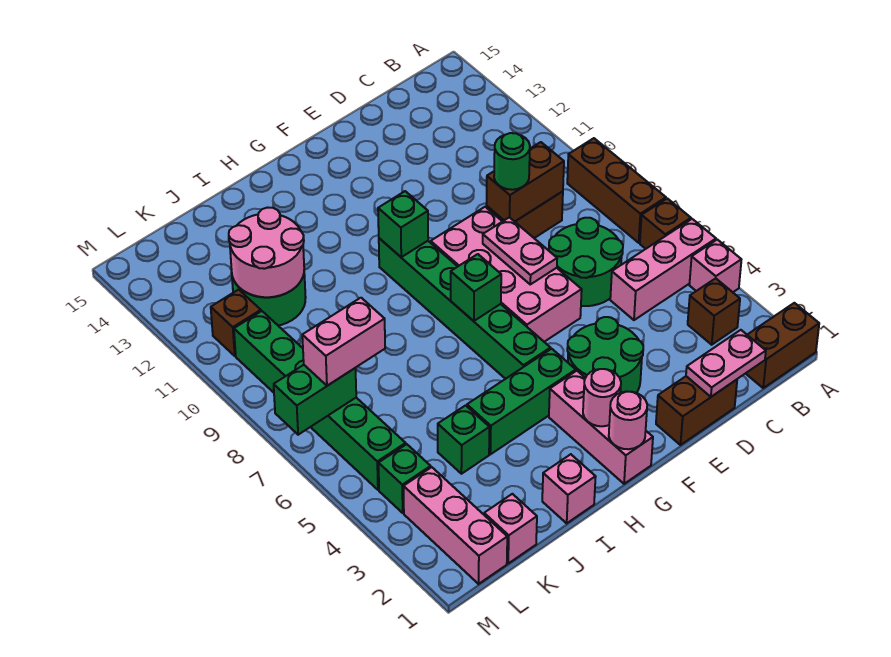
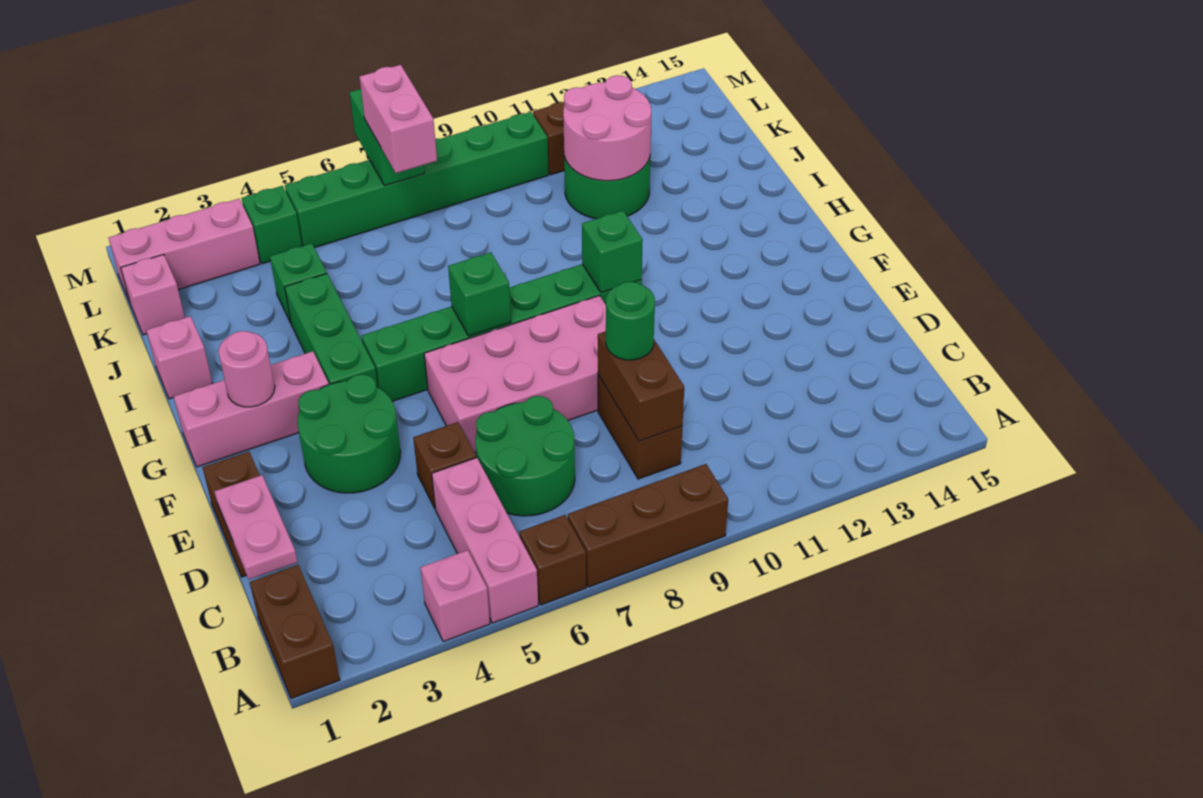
brown brick B3 level 1 -> brown brick D5 level 1
pink plate E7:E8 level 2 -> none
pink round brick G1 level 2 -> none

